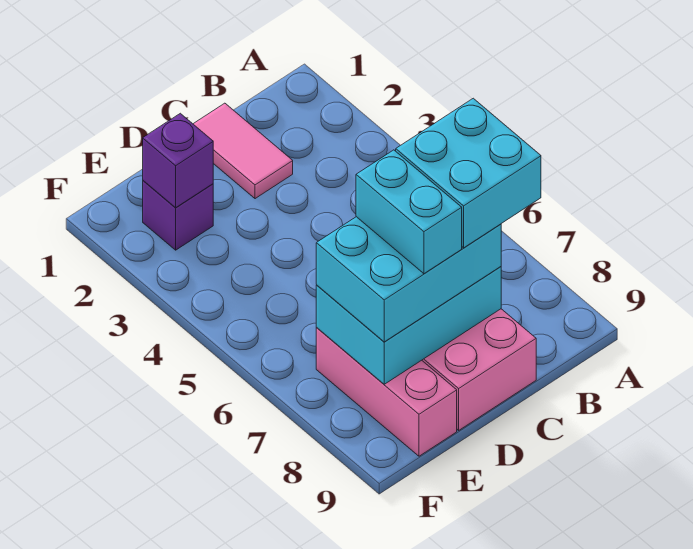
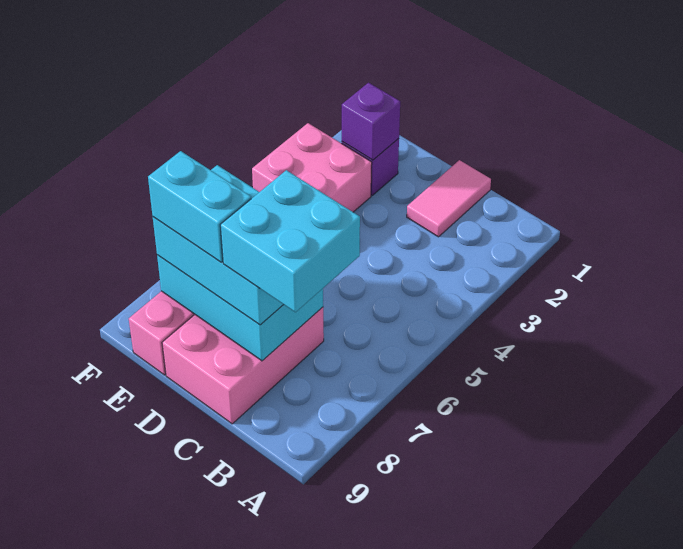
cyan brick D7:D8 level 4 -> cyan brick D8:E8 level 4
none -> pink brick E3:F4 level 1

